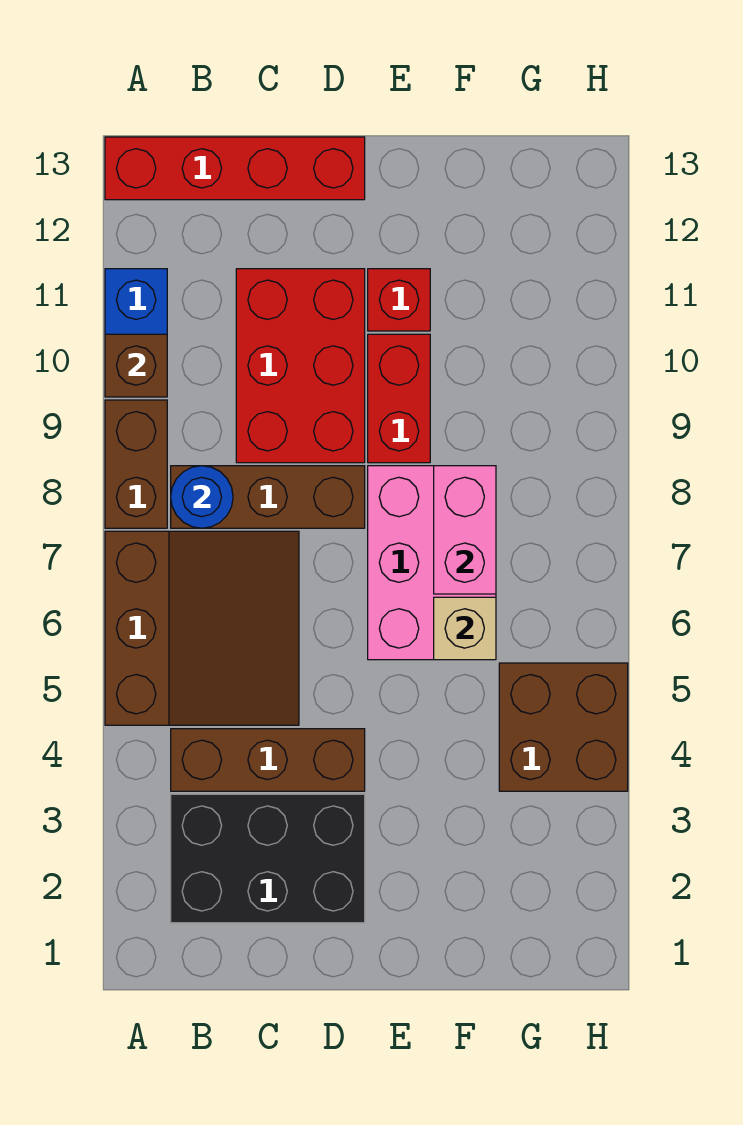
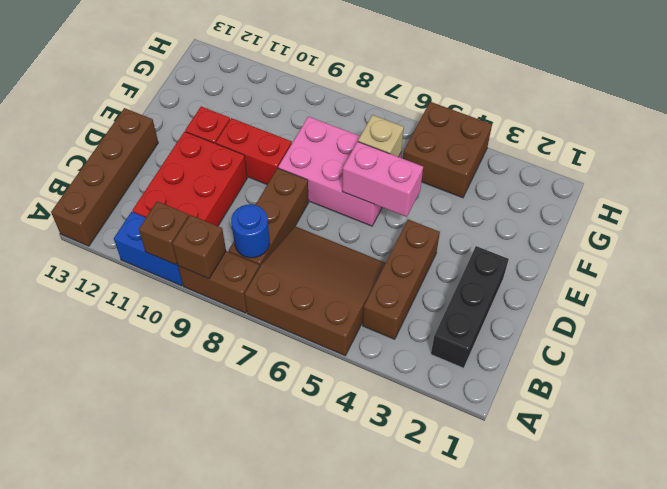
none -> brown brick A9 level 2
red brick A13:D13 level 1 -> brown brick A13:D13 level 1
black brick B2:D3 level 1 -> black brick B2:D2 level 1
red brick C9:D11 level 1 -> red brick B10:D11 level 1
pink brick F7:F8 level 2 -> pink brick E5:E6 level 2

